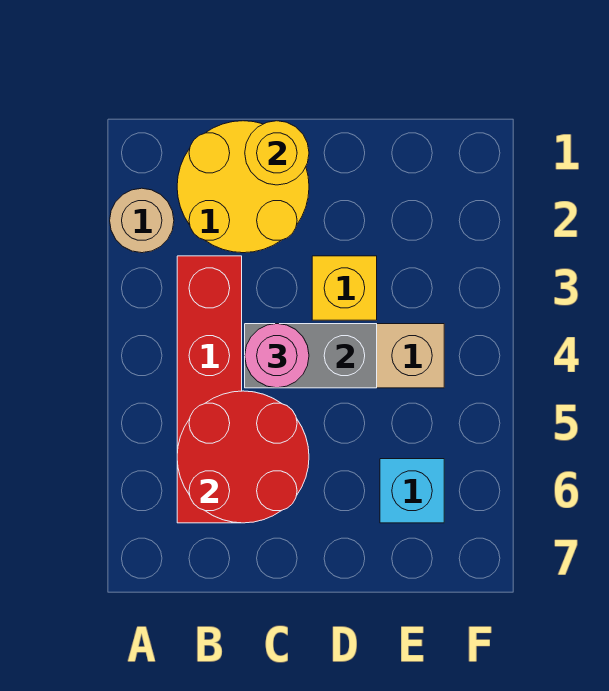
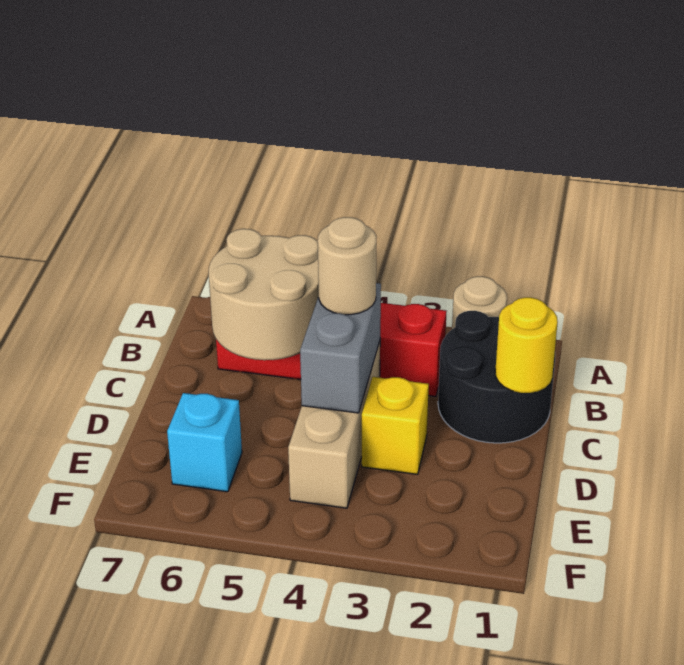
yellow round brick B1:C2 level 1 -> black round brick B1:C2 level 1
red round brick B5:C6 level 2 -> tan round brick B5:C6 level 2
pink round brick C4 level 3 -> tan round brick C4 level 3

